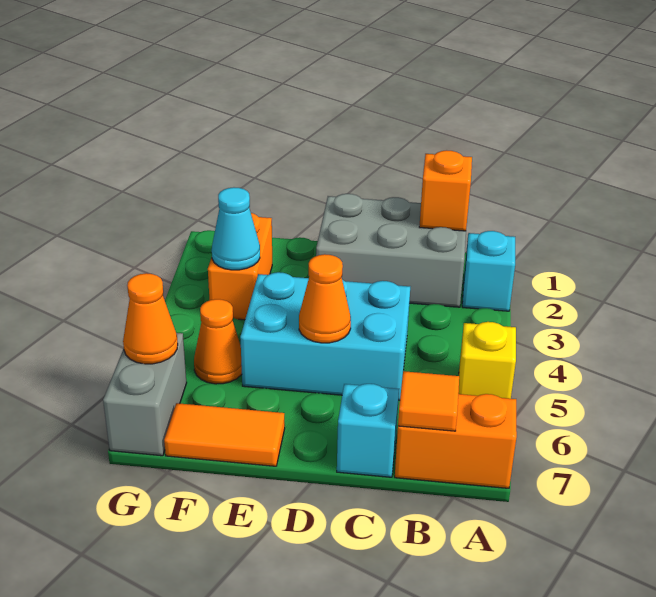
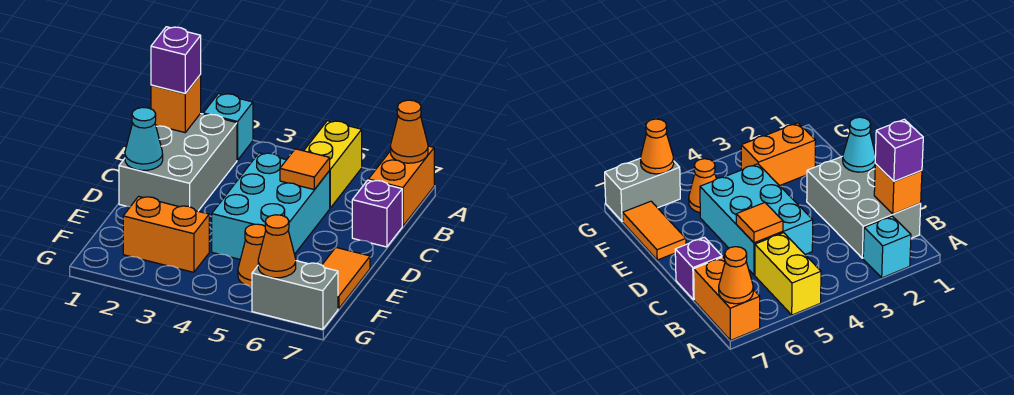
yellow brick A5 level 1 -> yellow brick A5:B5 level 1
none -> purple brick B1 level 3
orange tile B7 level 2 -> orange tile C5 level 2
cyan brick C7 level 1 -> purple brick C7 level 1
orange cone D5 level 2 -> orange cone A7 level 2
cyan cone F3 level 2 -> cyan cone D1 level 2

